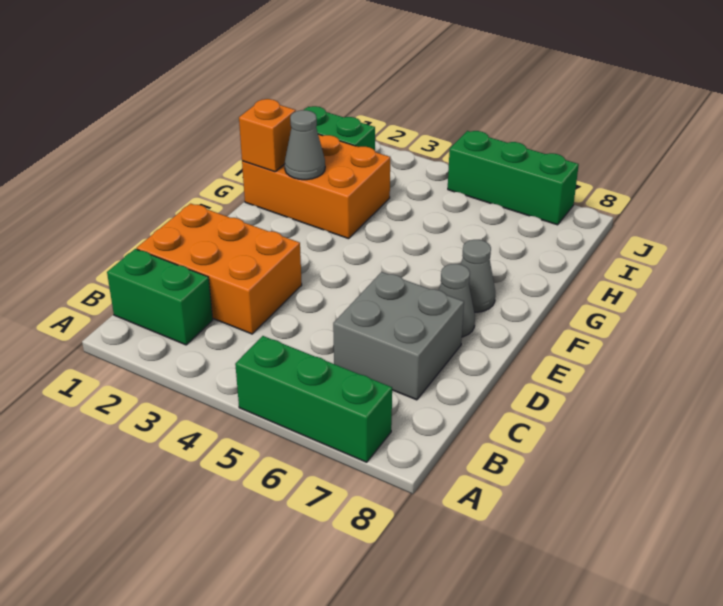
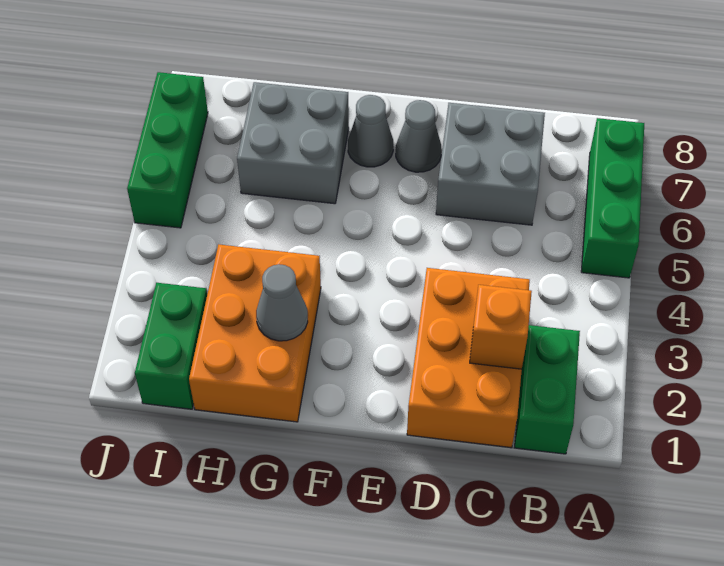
orange brick G1 level 2 -> orange brick C2 level 2
none -> grey brick G6:H7 level 1

